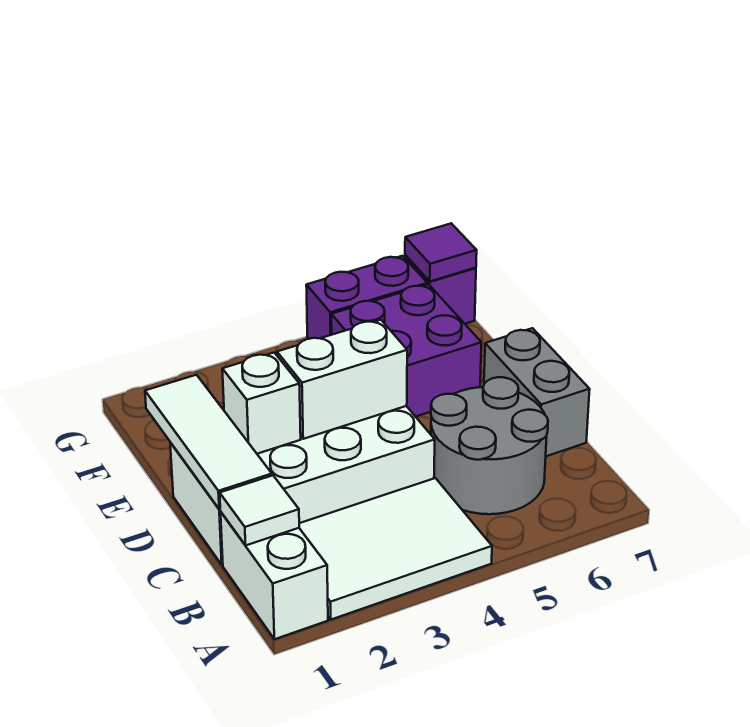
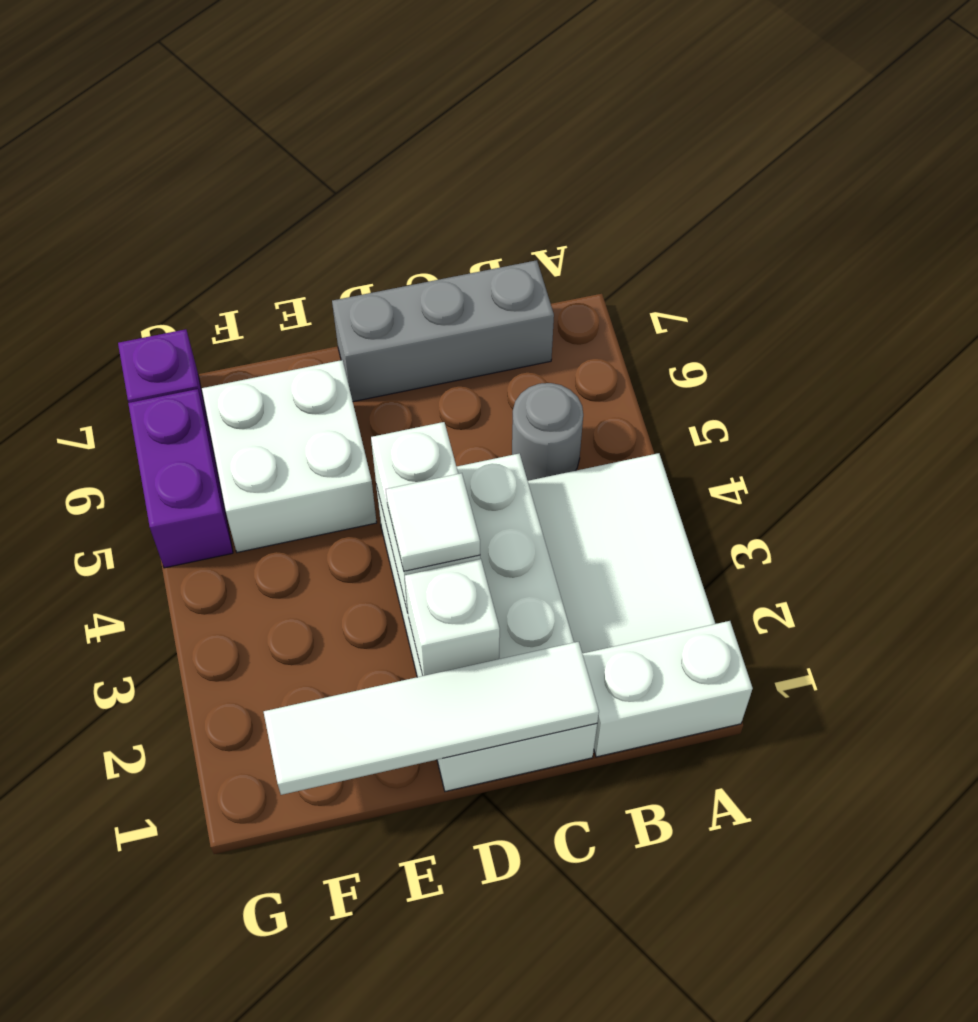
white tile B1 level 2 -> white tile D3 level 3
grey round brick B5:C6 level 1 -> grey round brick B5 level 1
white tile C1:E1 level 2 -> white tile C1:F1 level 2
grey brick C7:D7 level 1 -> grey brick B7:D7 level 1
purple brick E5:F6 level 1 -> white brick E5:F6 level 1
purple tile G7 level 2 -> none

